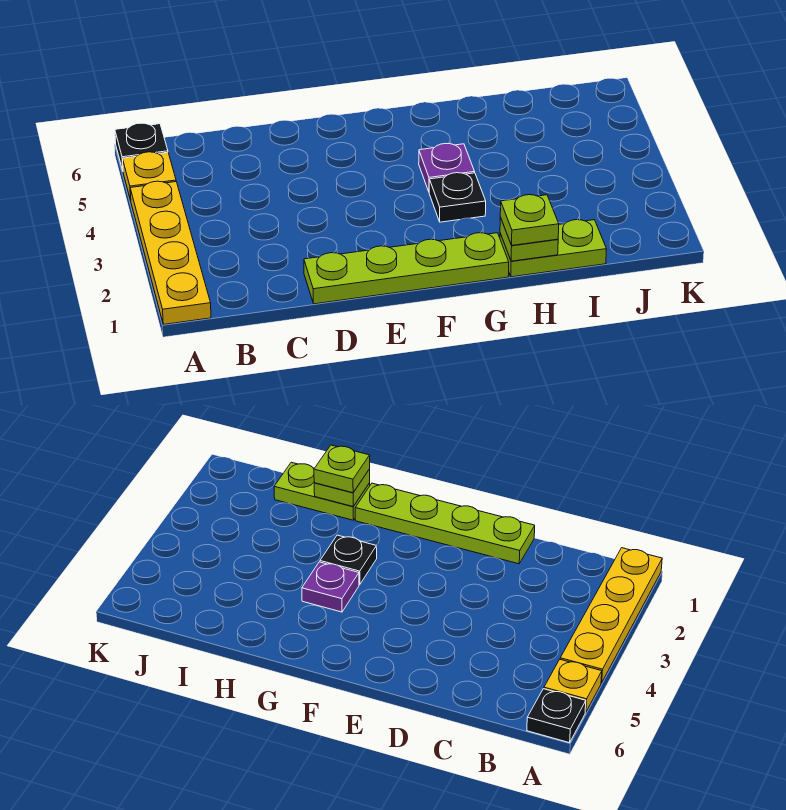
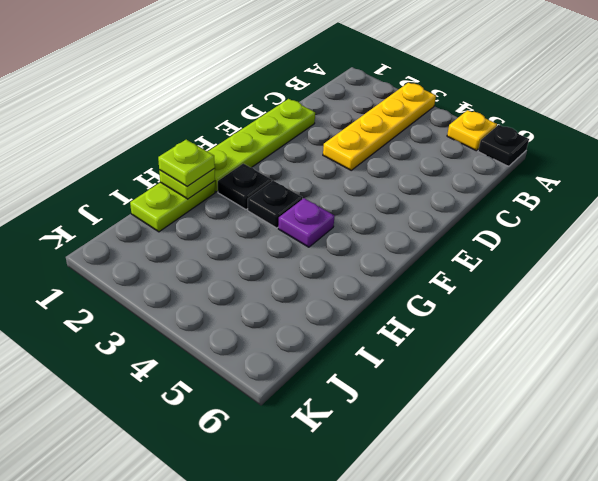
yellow plate A1:A4 level 1 -> yellow plate A3:D3 level 1
none -> black plate G2 level 1

